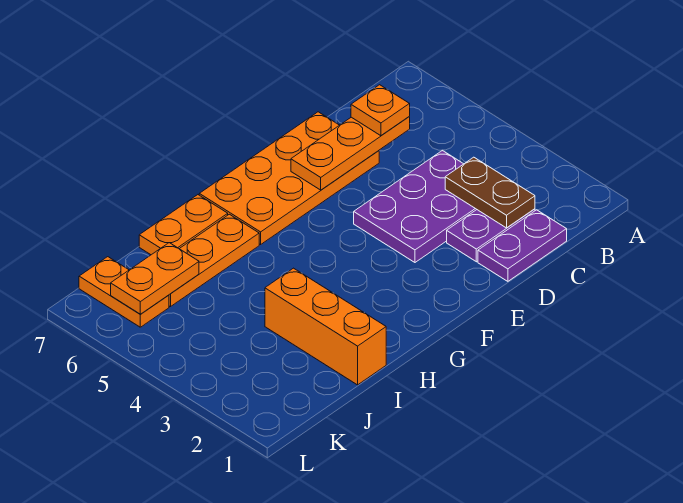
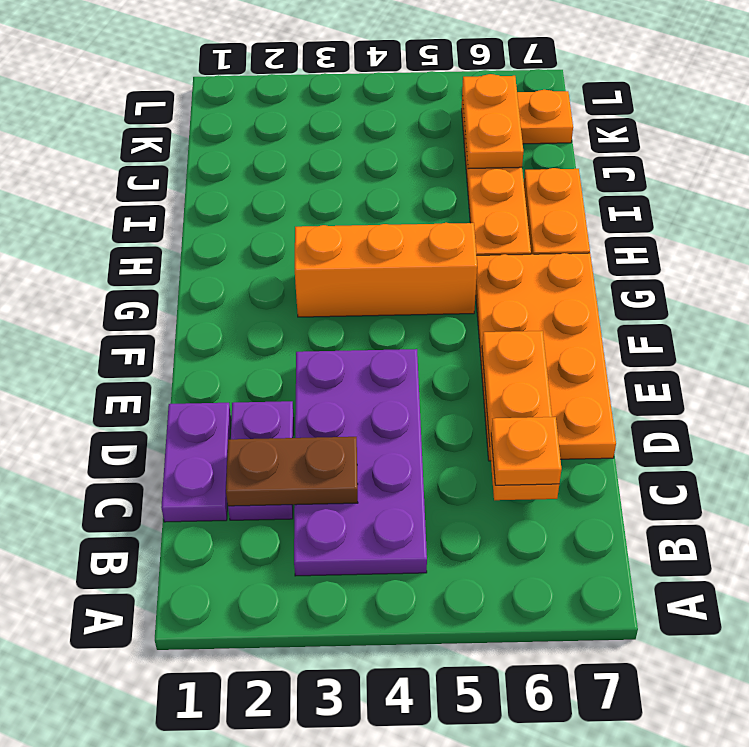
purple plate C3:E4 level 1 -> purple plate B3:E4 level 1
orange brick I1:I3 level 1 -> orange brick G3:G5 level 1

